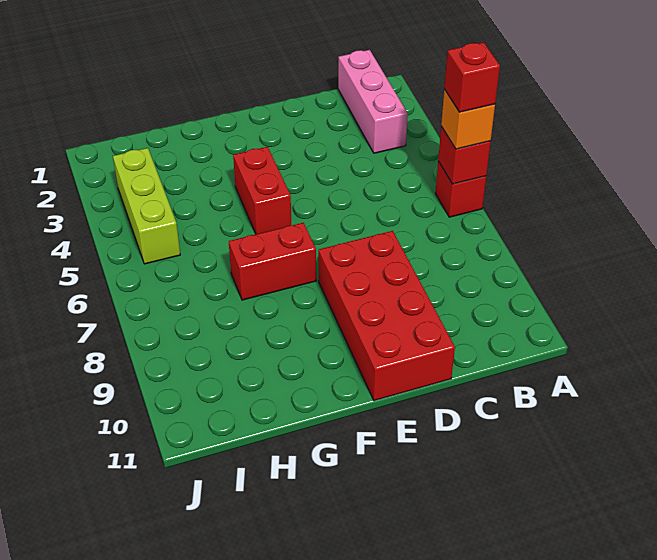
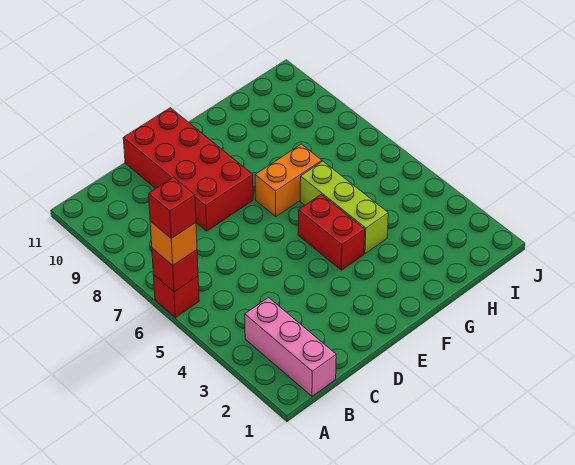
red brick F7:G7 level 1 -> orange brick F7:G7 level 1
lime brick I3:I5 level 1 -> lime brick G4:G6 level 1

